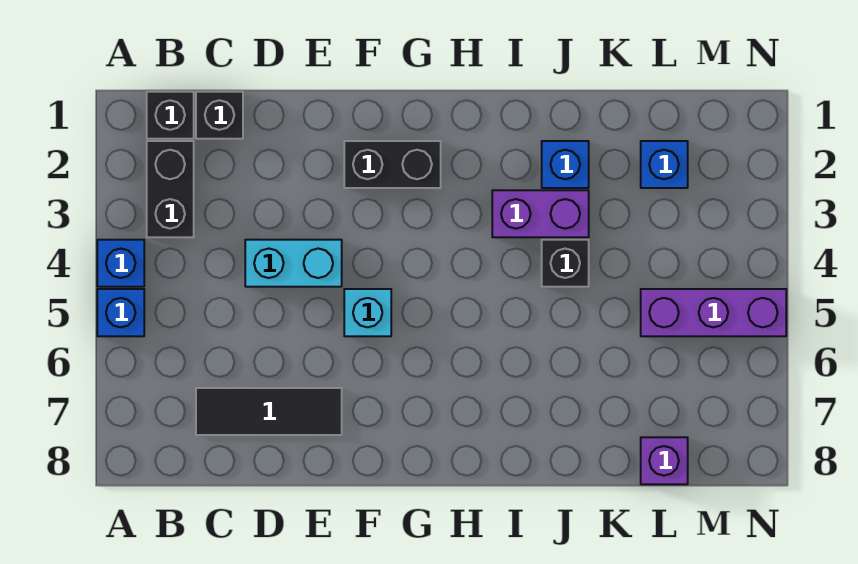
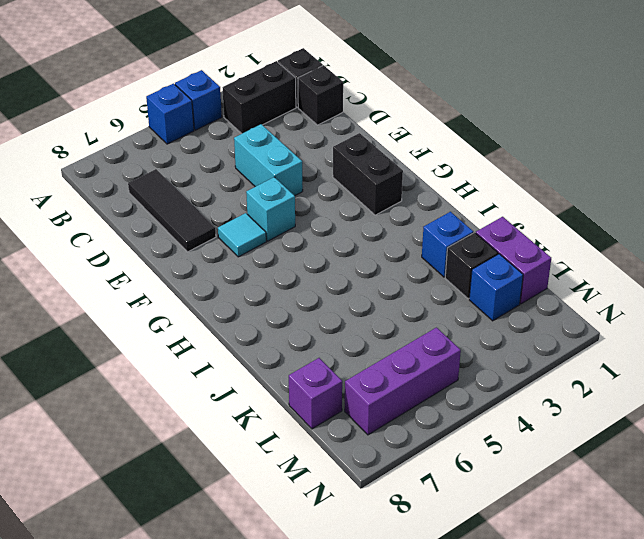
none -> cyan tile F6 level 1
purple brick I3:J3 level 1 -> purple brick K1:L1 level 1
black brick J4 level 1 -> black brick K2 level 1
purple brick L5:N5 level 1 -> purple brick M5:M7 level 1

